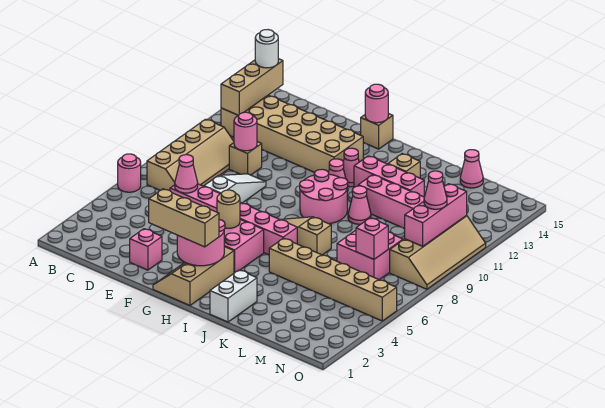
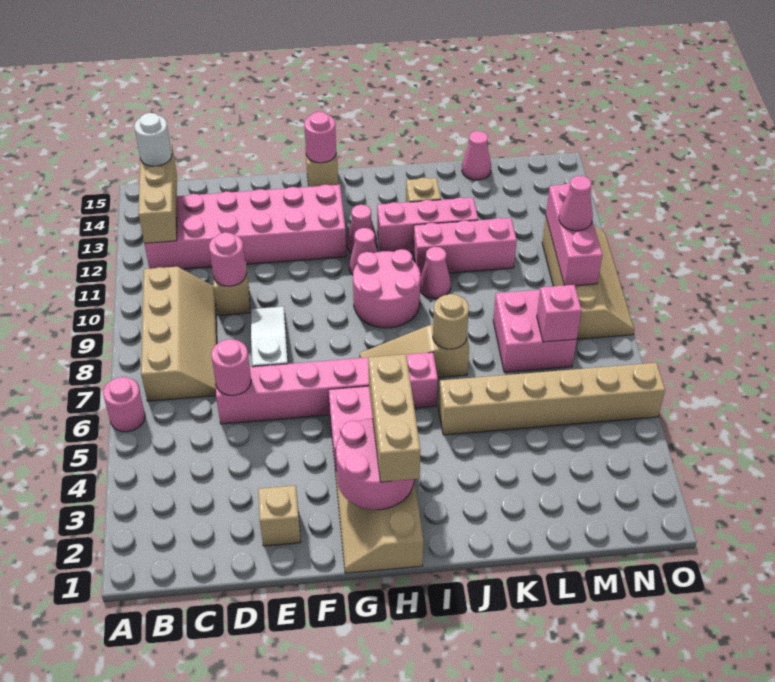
tan brick B12:G13 level 1 -> pink brick B12:G13 level 1
pink cone D6 level 2 -> pink round brick D6 level 2
pink brick E2 level 1 -> tan brick E2 level 1
tan brick F2:H2 level 3 -> tan brick H2:H4 level 3
tan round brick G5 level 2 -> tan round brick J7 level 2
white brick J1:J2 level 1 -> none

